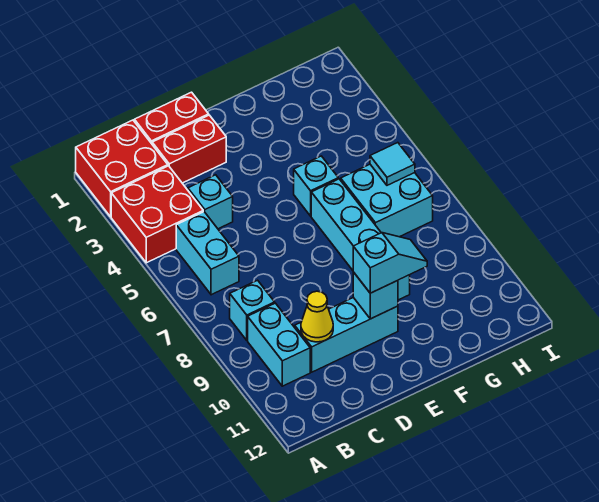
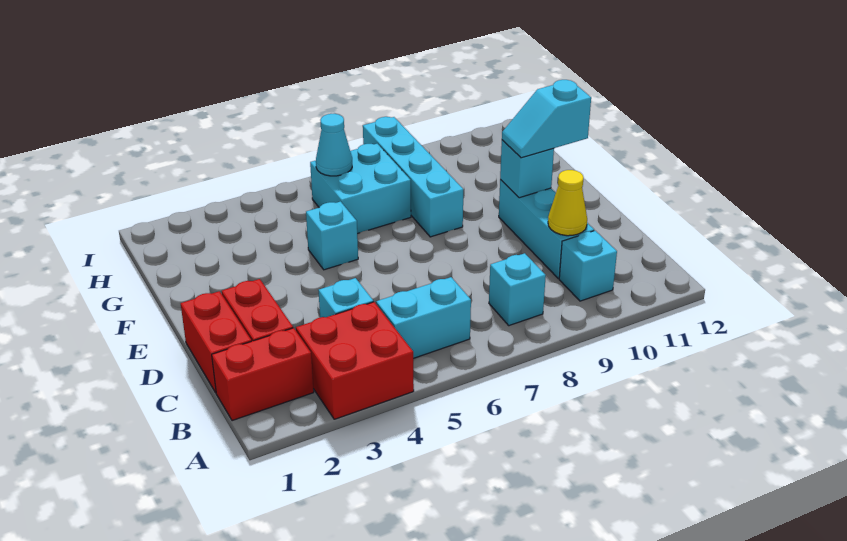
red brick A1:B2 level 1 -> red brick B1:B2 level 1
cyan brick B9:B10 level 1 -> cyan brick B10 level 1
cyan slope E10:F10 level 3 top E -> cyan slope E10:E11 level 3 top 11
cyan brick F6:F9 level 1 -> cyan brick F8:I8 level 1
cyan tile H6 level 2 -> cyan cone H6 level 2

